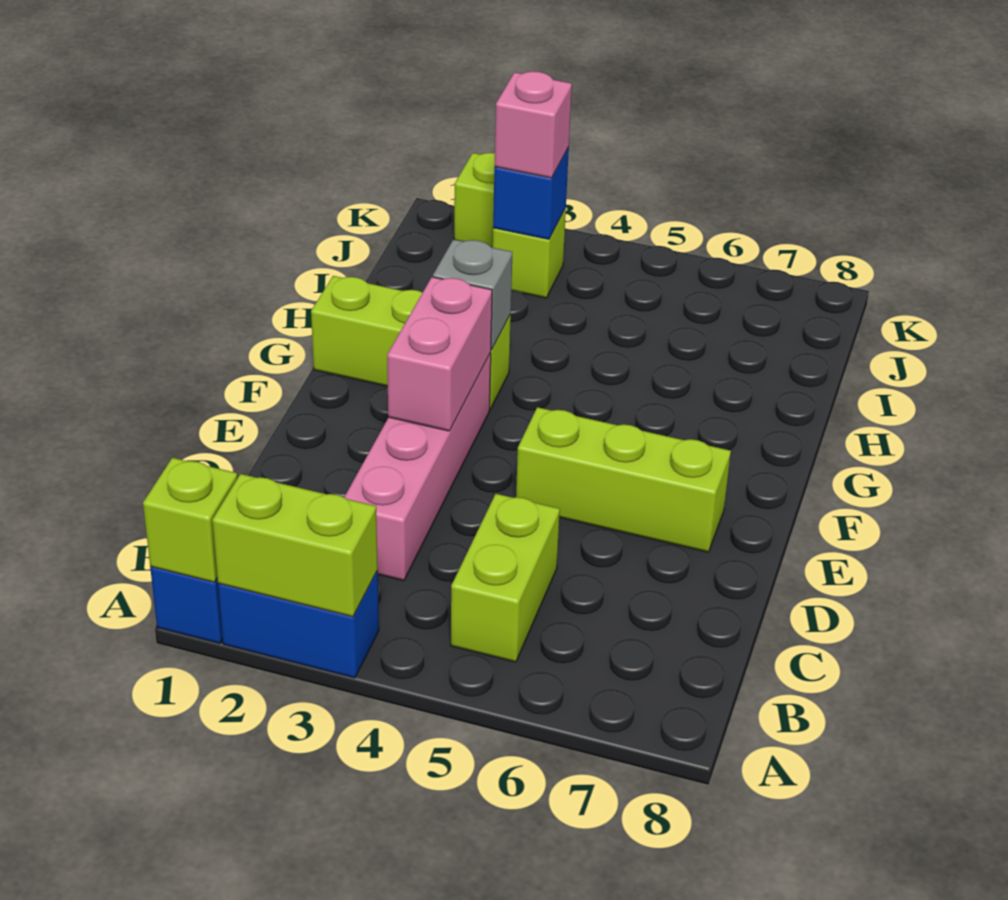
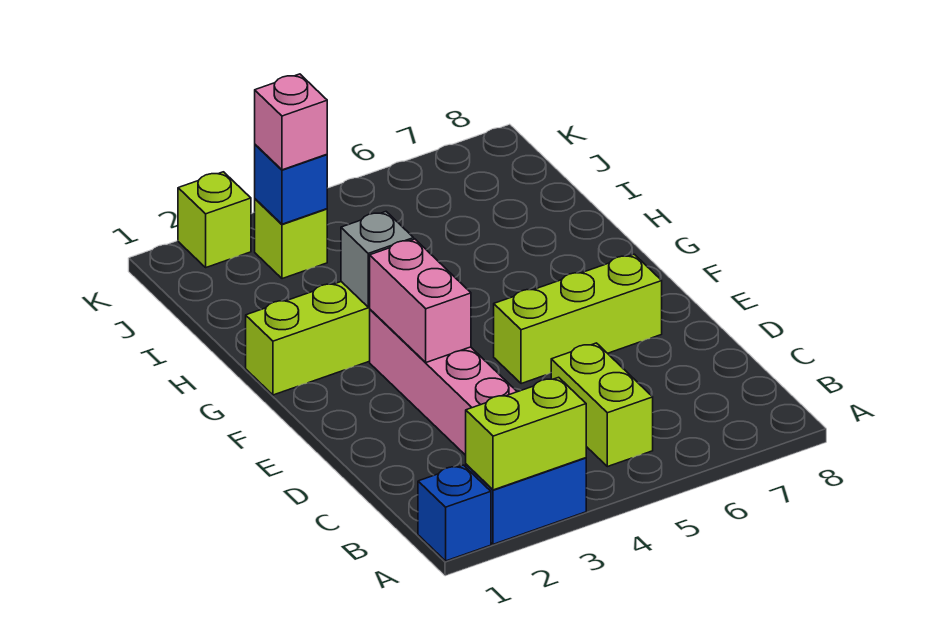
lime brick A1 level 2 -> none

